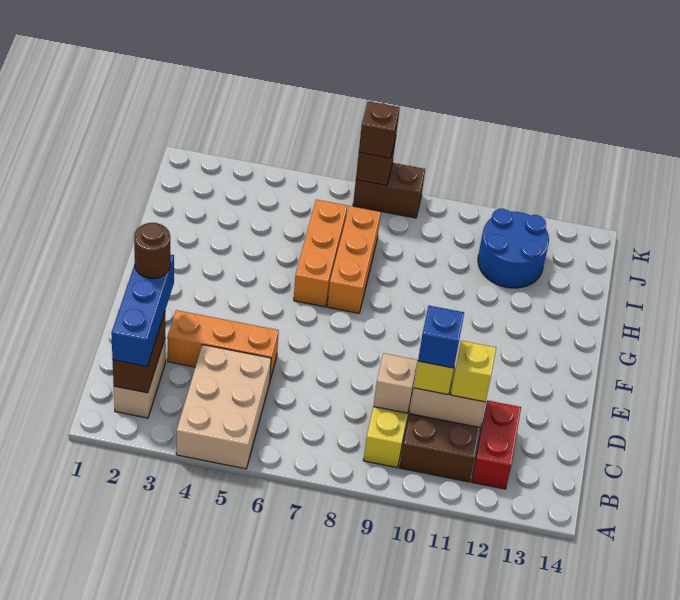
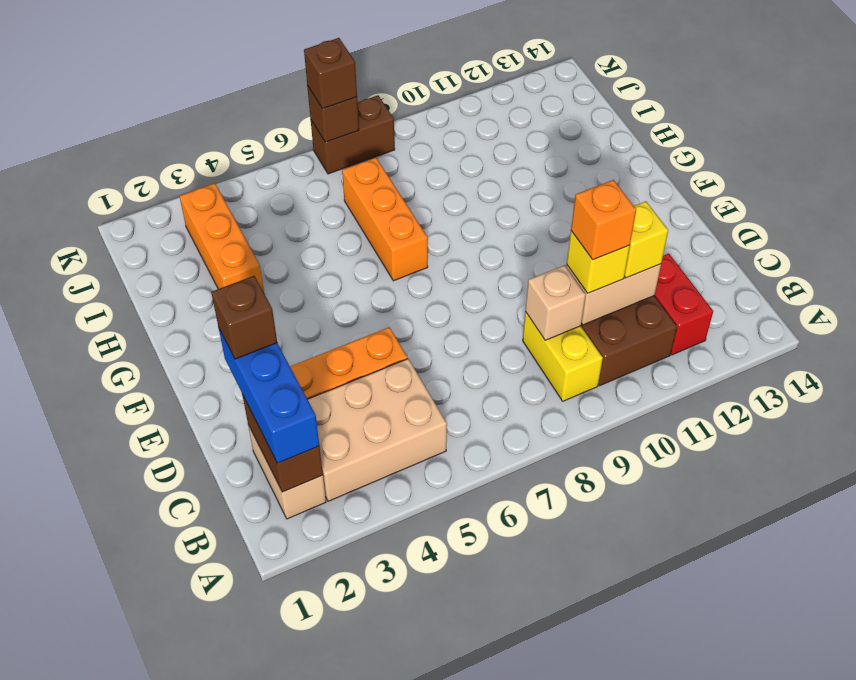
tan brick A4:C5 level 1 -> tan brick B3:C5 level 1
blue brick C10 level 4 -> orange brick C10 level 4
brown round brick D2 level 4 -> brown brick D2 level 4
orange brick G6:I6 level 1 -> orange brick H3:J3 level 1
blue round brick I11:J12 level 1 -> none

